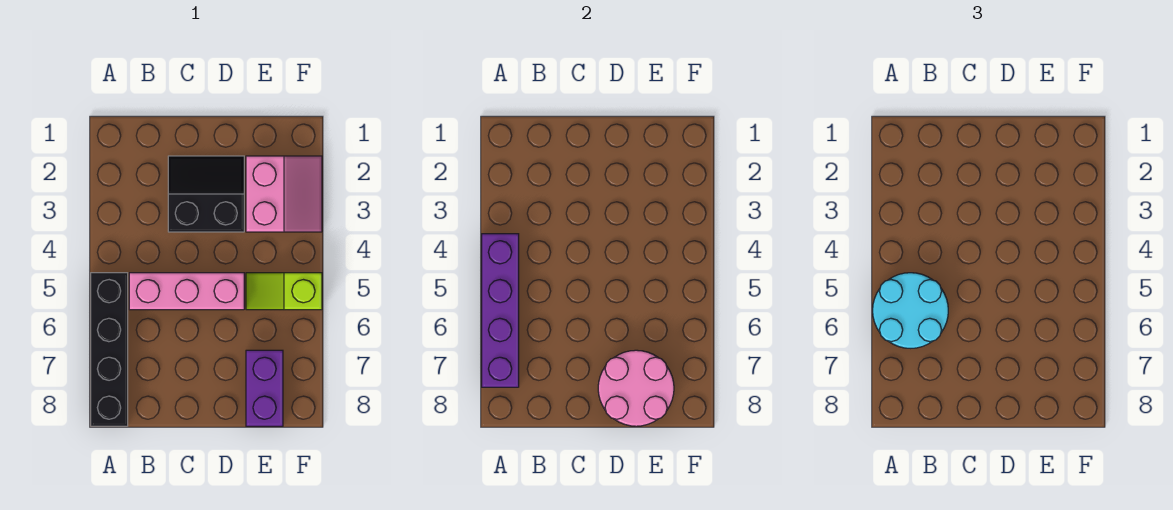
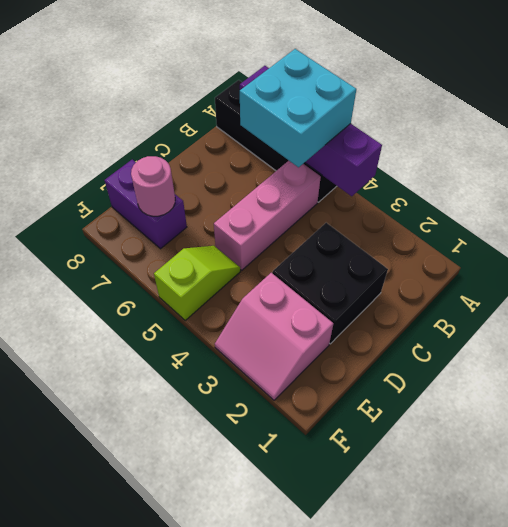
cyan round brick A5:B6 level 3 -> cyan brick A5:B6 level 3
black slope C2:D3 level 1 top 3 -> black brick C2:D3 level 1
pink round brick D7:E8 level 2 -> pink round brick E7 level 2

